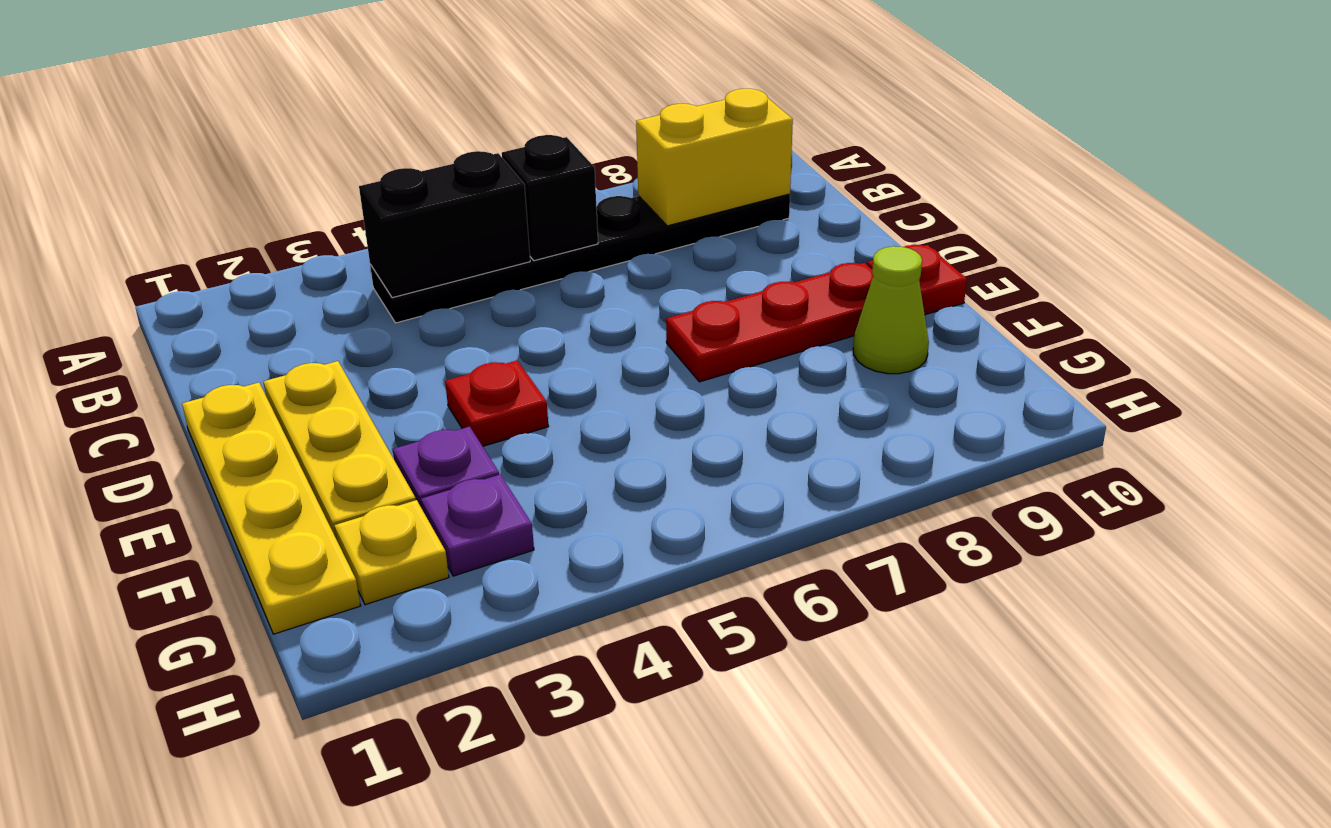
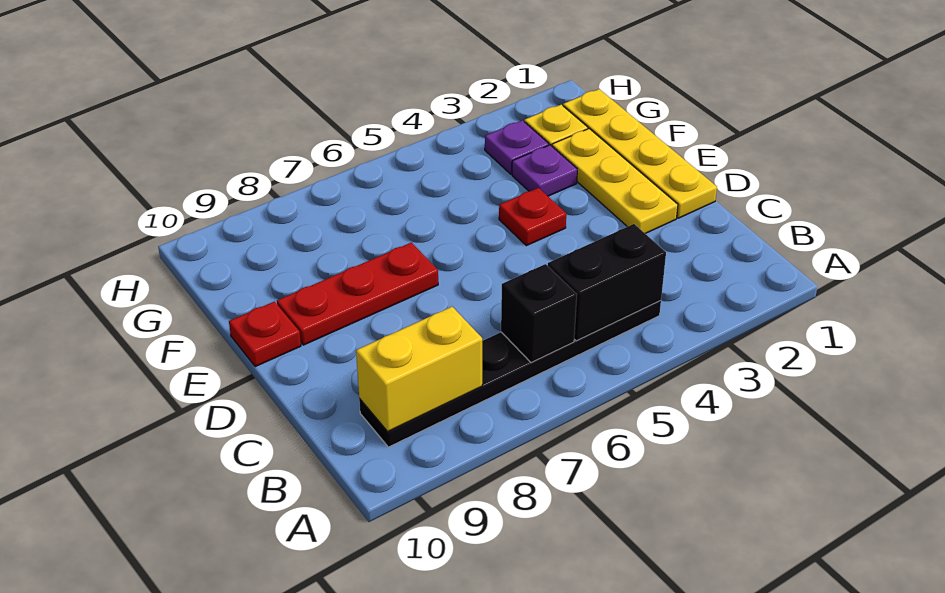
lime cone F9 level 1 -> none

